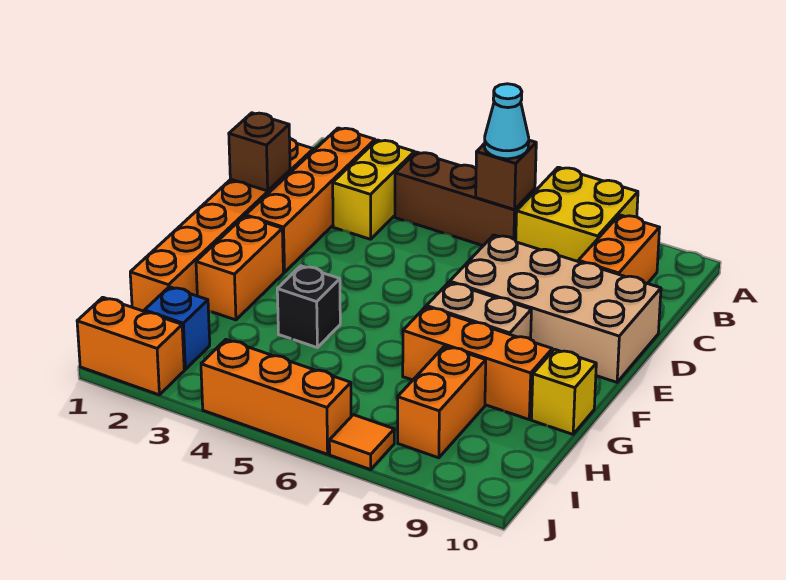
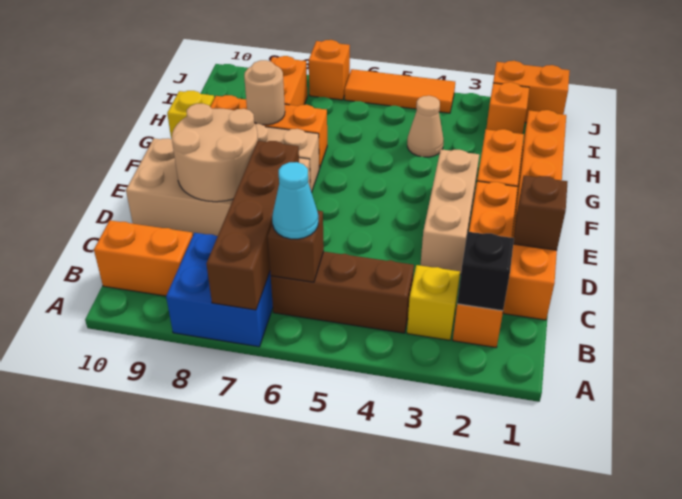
yellow brick A7:B8 level 1 -> blue brick A7:B8 level 1
none -> brown brick A7:D7 level 2
yellow brick B3:C3 level 1 -> yellow brick B3 level 1
orange brick B9:C9 level 1 -> orange brick B9:B10 level 1
none -> tan brick D3:F3 level 1
none -> tan round brick D8:E9 level 2
black brick G4 level 1 -> black brick B2 level 2
none -> tan round brick G8 level 2
none -> tan cone H4 level 1
blue brick I2 level 1 -> orange brick I2 level 1
orange brick J4:J6 level 1 -> orange tile J4:J6 level 1
orange tile J7 level 1 -> orange brick J7 level 1

